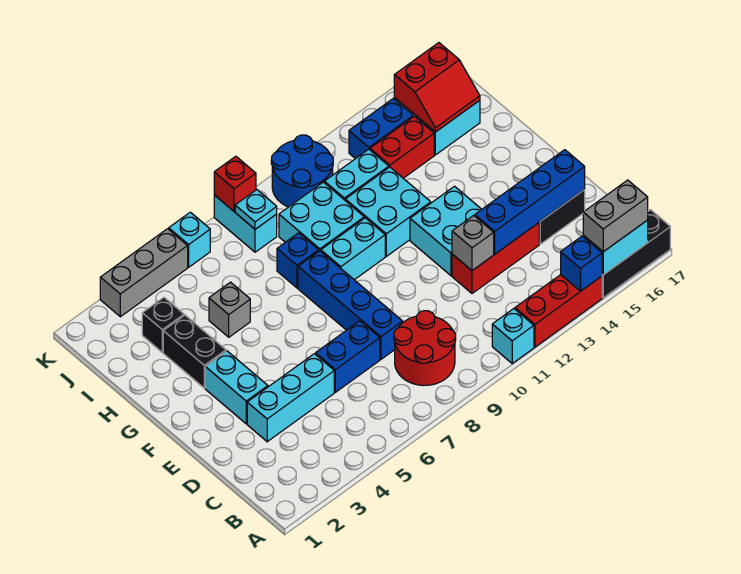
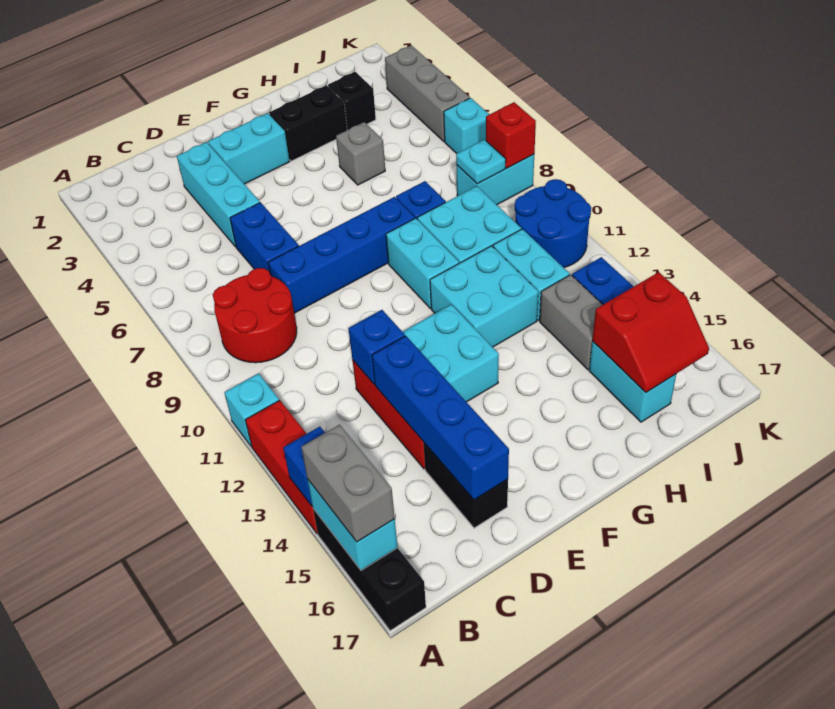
grey brick D12 level 2 -> blue brick D12 level 2
red brick I13:I14 level 1 -> grey brick I13:I14 level 1
red slope I15:J16 level 2 top J -> red slope I15:J16 level 2 top 15

